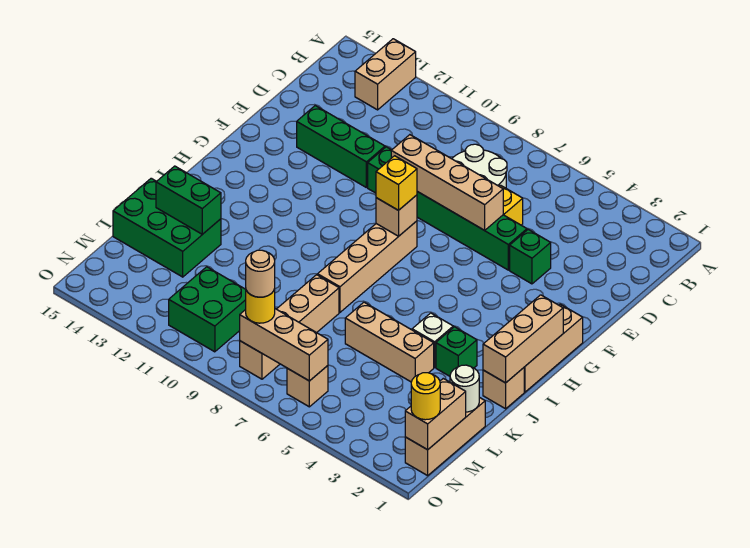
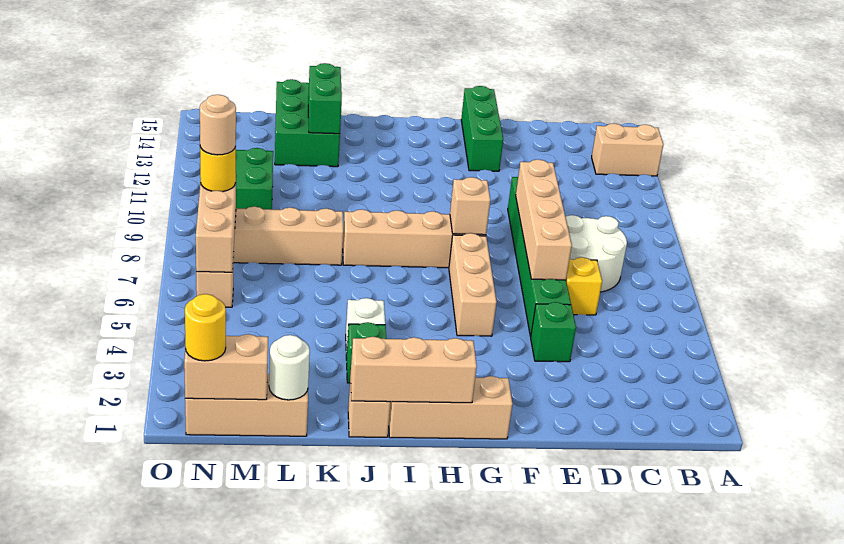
green brick E11:E13 level 1 -> green brick F13:F15 level 1
yellow brick G8 level 3 -> none
tan brick K4:K6 level 1 -> tan brick G5:G7 level 1

